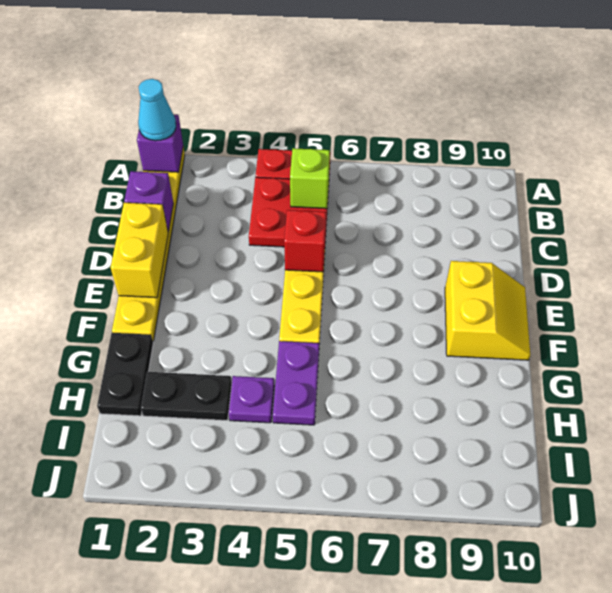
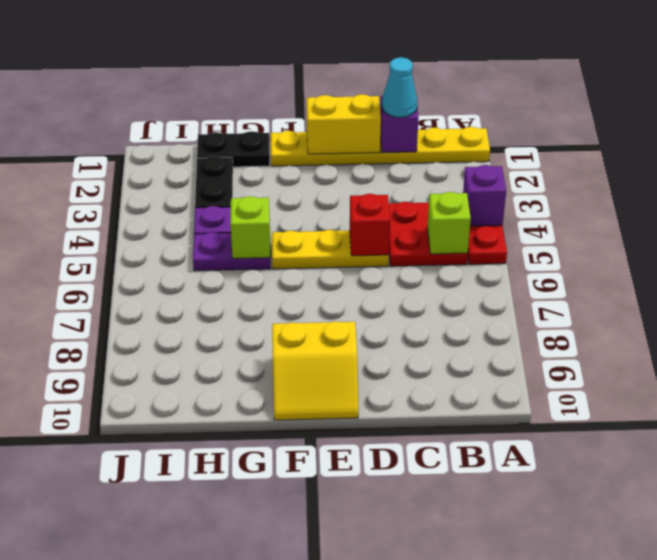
purple brick A1 level 2 -> purple brick A4 level 2
cyan cone A1 level 3 -> cyan cone C1 level 3
none -> lime brick G5 level 2

